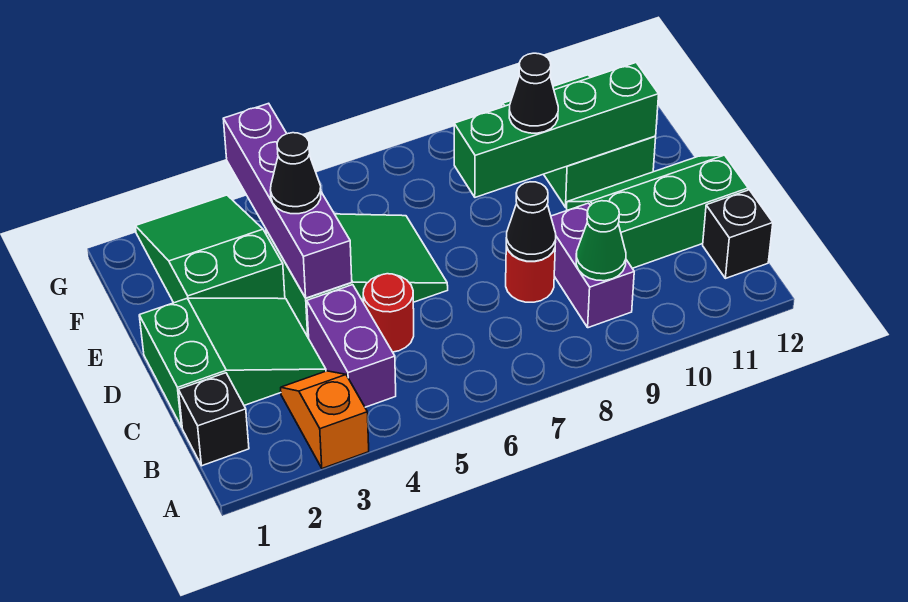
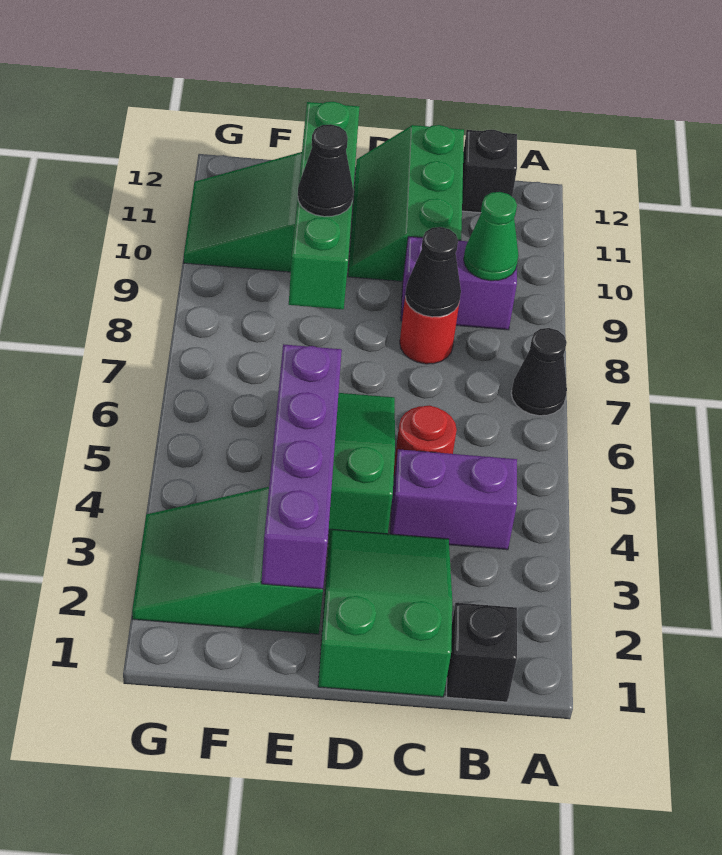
orange slope A3:B3 level 1 top A -> none
purple brick D4:G4 level 2 -> purple brick E2:E5 level 2
black cone E4 level 3 -> black cone A7 level 1

